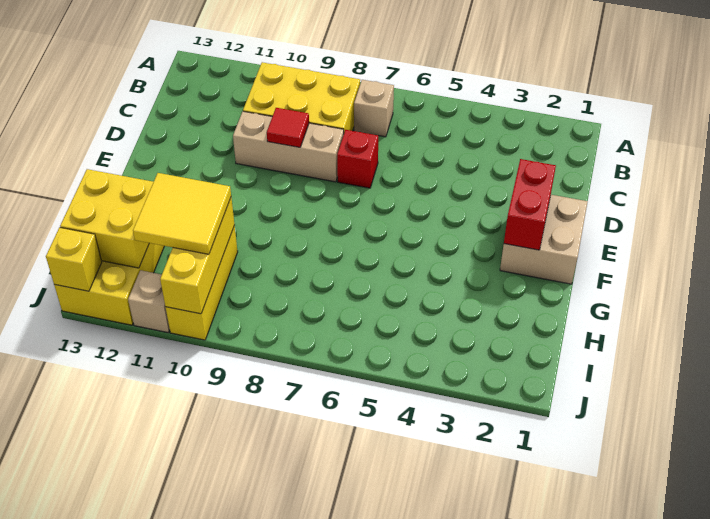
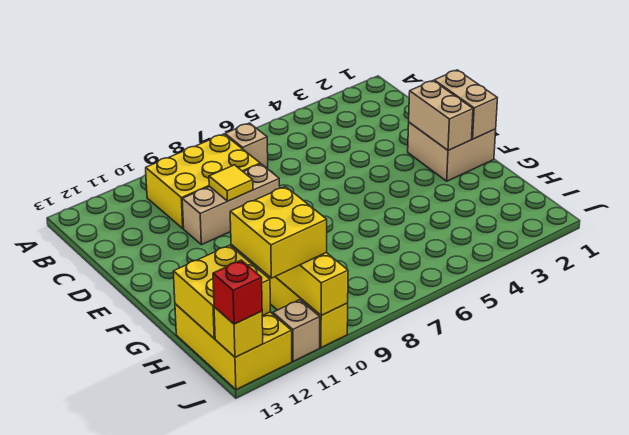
red brick D7 level 1 -> red brick J13 level 3
red tile D9 level 2 -> yellow tile D9 level 2
none -> tan brick E1:F1 level 2
red brick E2:F2 level 2 -> tan brick E2:F2 level 2
yellow tile H10:I11 level 3 -> yellow brick H10:I11 level 3

